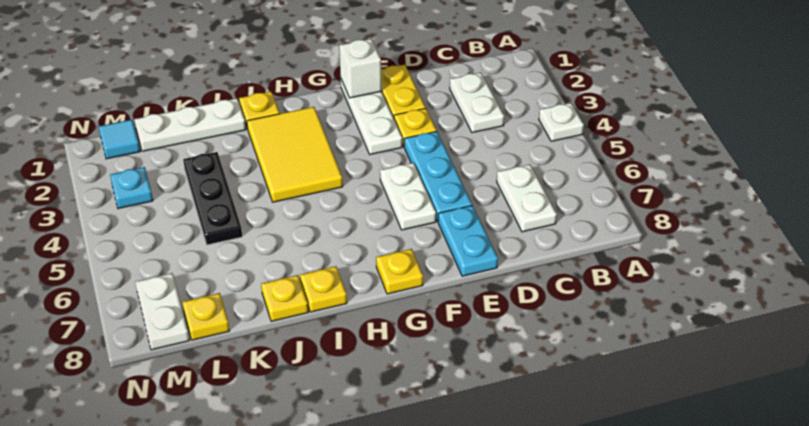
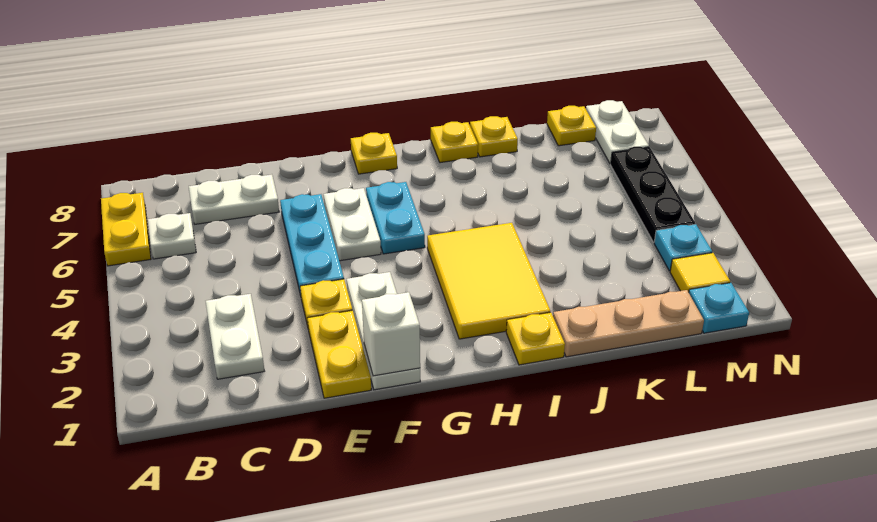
white plate A4 level 1 -> white plate B6 level 1
none -> yellow plate A6:A7 level 1
white plate C6:C7 level 1 -> white plate C7:D7 level 1
cyan plate E7:E8 level 1 -> cyan plate G5:G6 level 1
white plate J1:L1 level 1 -> tan plate J1:L1 level 1
black plate K3:K5 level 1 -> black plate M4:M6 level 1
cyan tile M1 level 1 -> cyan plate M1 level 1
none -> yellow tile M2 level 1

